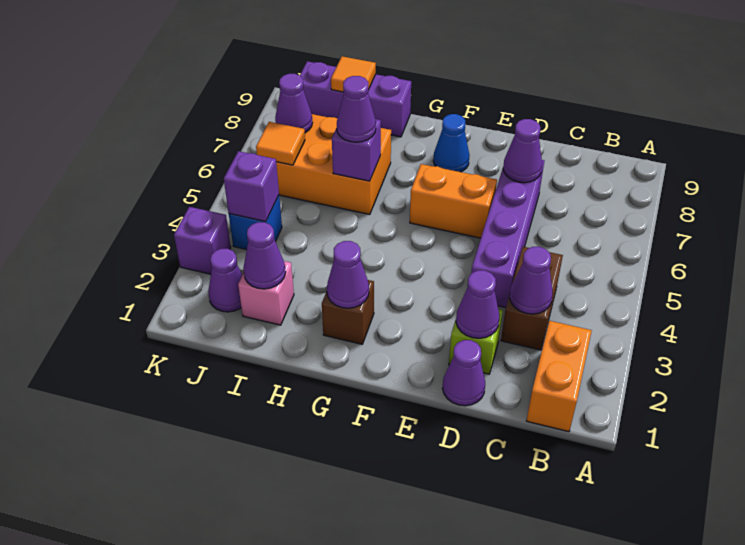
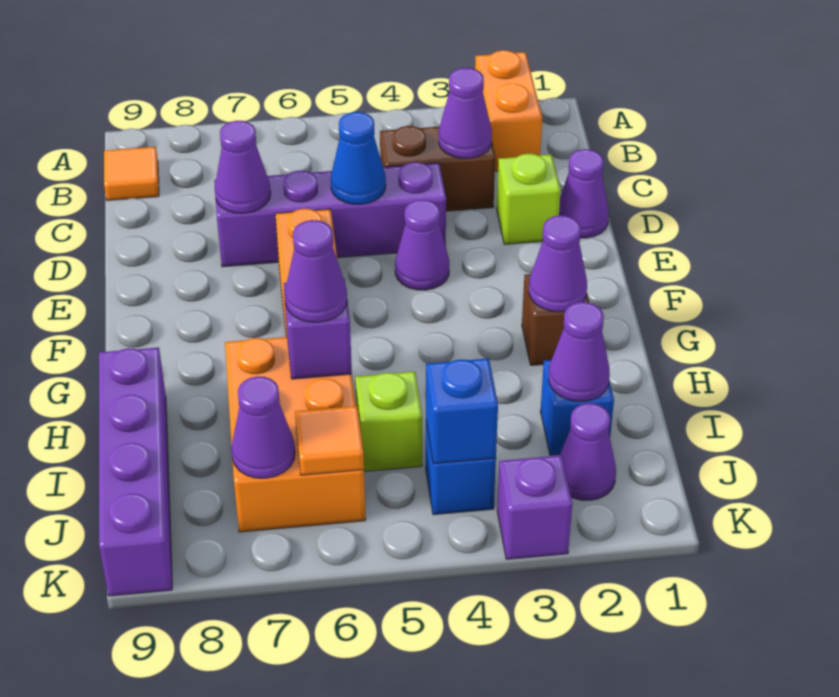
orange brick B1:B2 level 1 -> orange brick A2:B2 level 1
purple cone D2 level 2 -> purple cone E4 level 1
blue cone F8 level 1 -> blue cone D5 level 2
purple brick H9:J9 level 1 -> purple brick H9:K9 level 1
pink brick I2 level 1 -> blue brick I2 level 1
none -> lime brick I5 level 1
orange tile I9 level 2 -> orange tile B9 level 1
purple brick J4 level 2 -> blue brick J4 level 2

